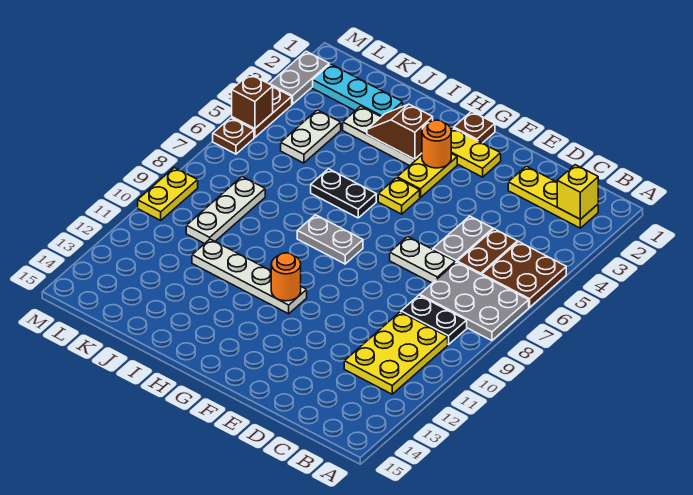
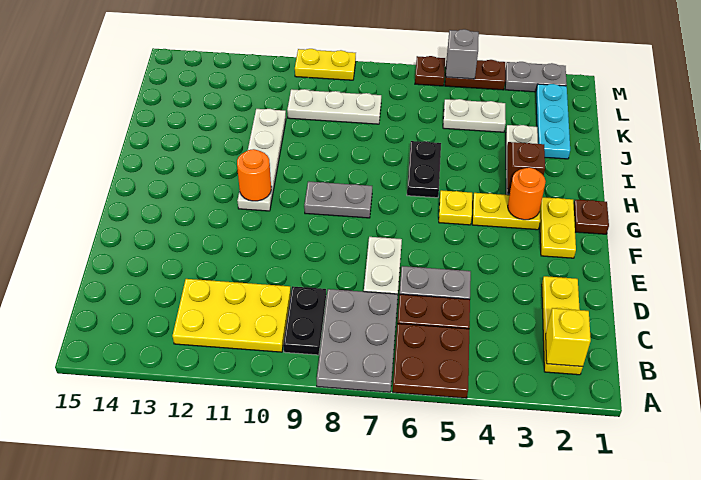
grey plate G8:H8 level 1 -> grey plate G8:G9 level 1
brown brick M5 level 2 -> grey brick M5 level 2

